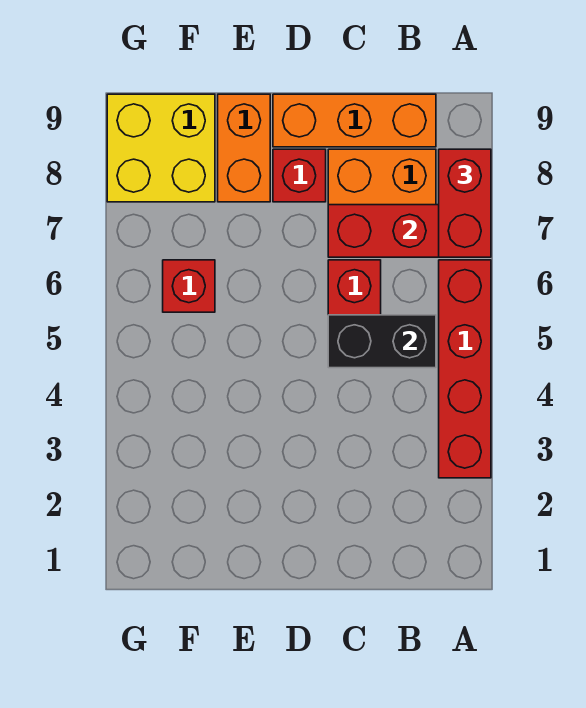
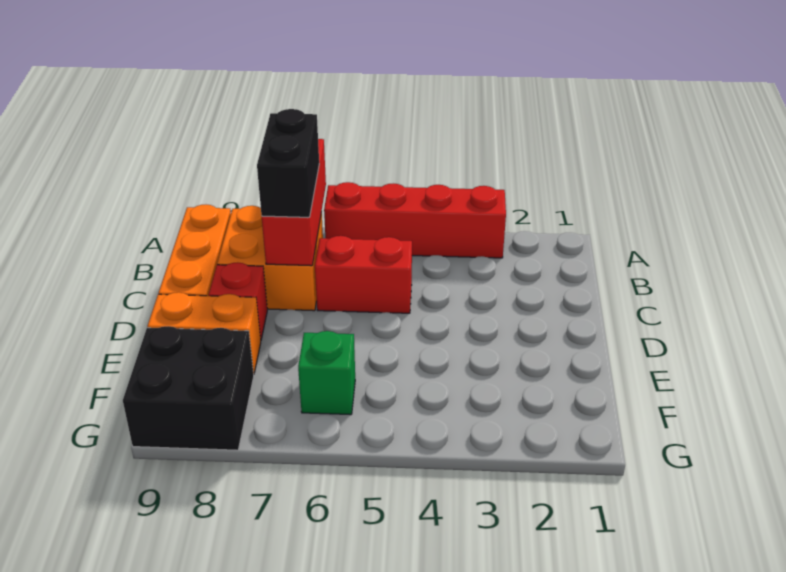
red brick A7:A8 level 3 -> none
black brick B5:C5 level 2 -> black brick B7:C7 level 3
red brick F6 level 1 -> green brick F6 level 1
yellow brick F8:G9 level 1 -> black brick F8:G9 level 1

